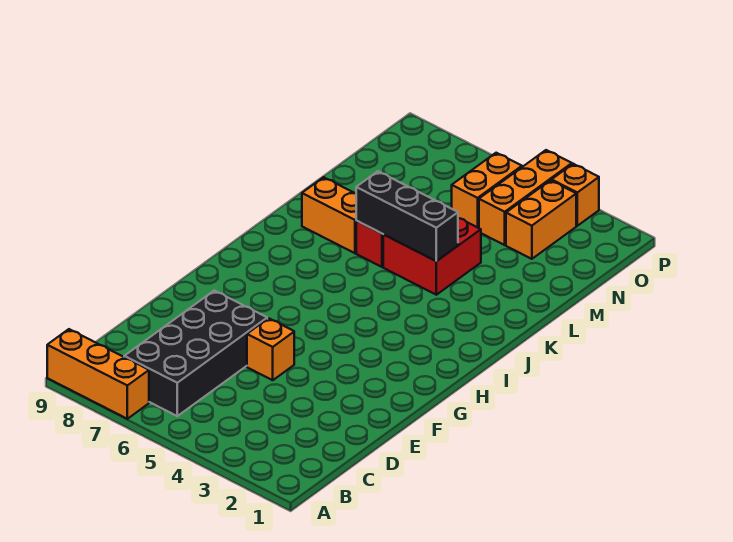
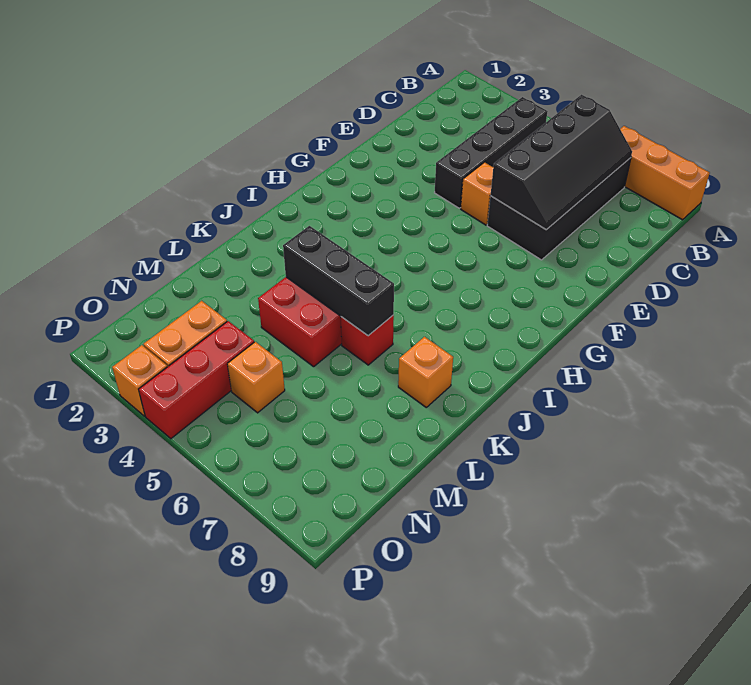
none -> black brick B4:E4 level 1
none -> black slope B6:E7 level 2 top 6
orange brick K7:K8 level 1 -> orange brick K8 level 1
orange brick N4:P4 level 1 -> red brick N4:P4 level 1
orange brick N5:O5 level 1 -> orange brick N5 level 1

